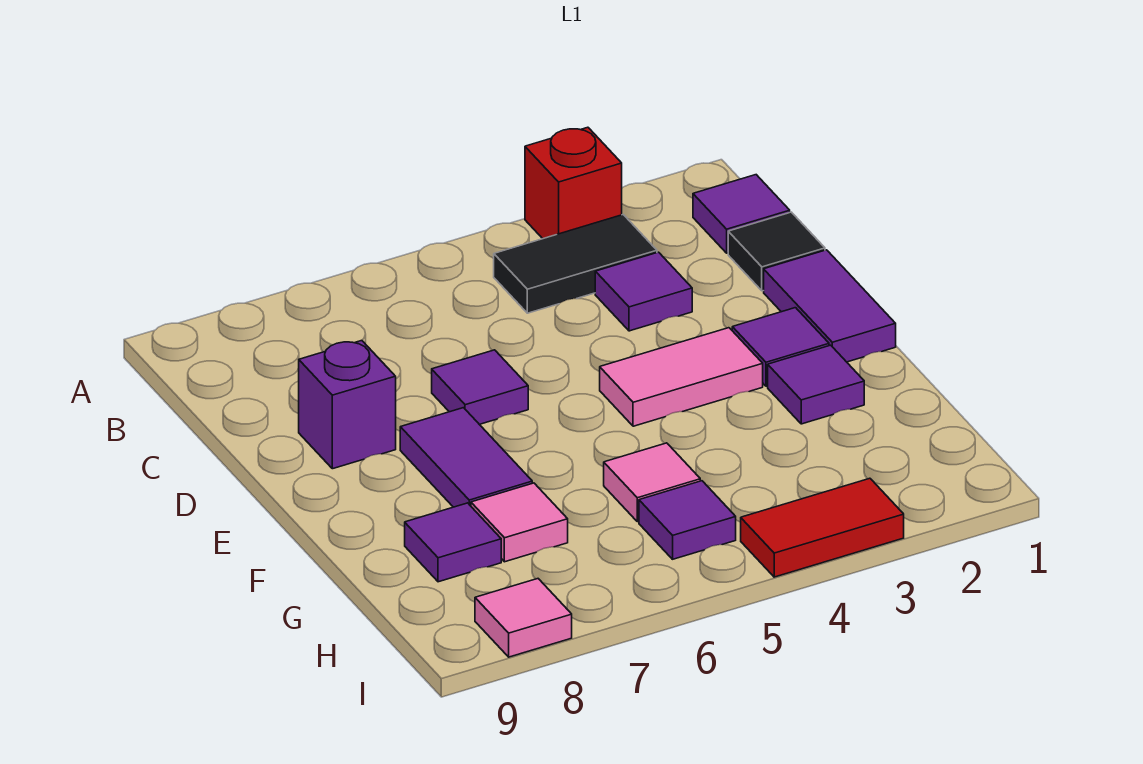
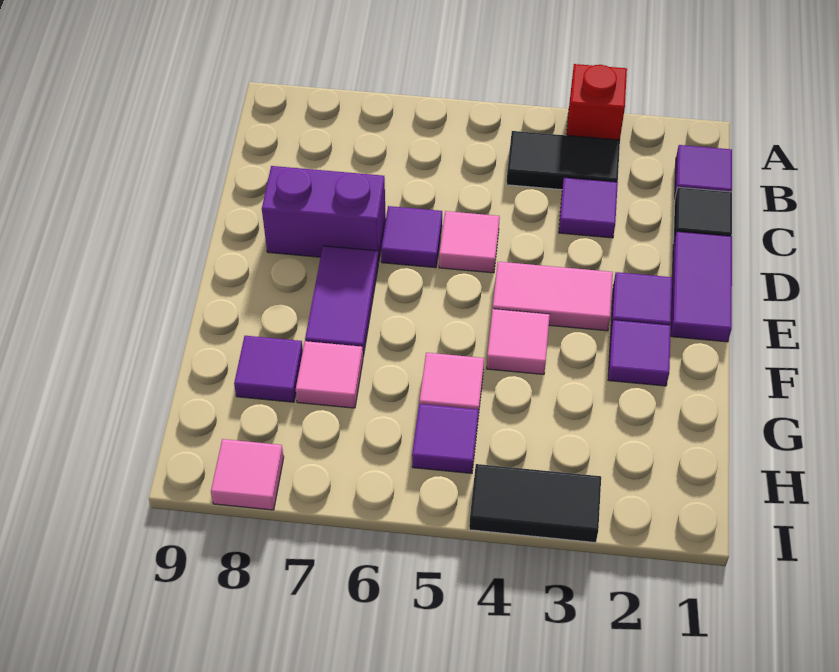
none -> pink tile D5 level 1
purple brick D8 level 1 -> purple brick D7:D8 level 1
none -> pink tile F4 level 1
red tile I3:I4 level 1 -> black tile I3:I4 level 1

